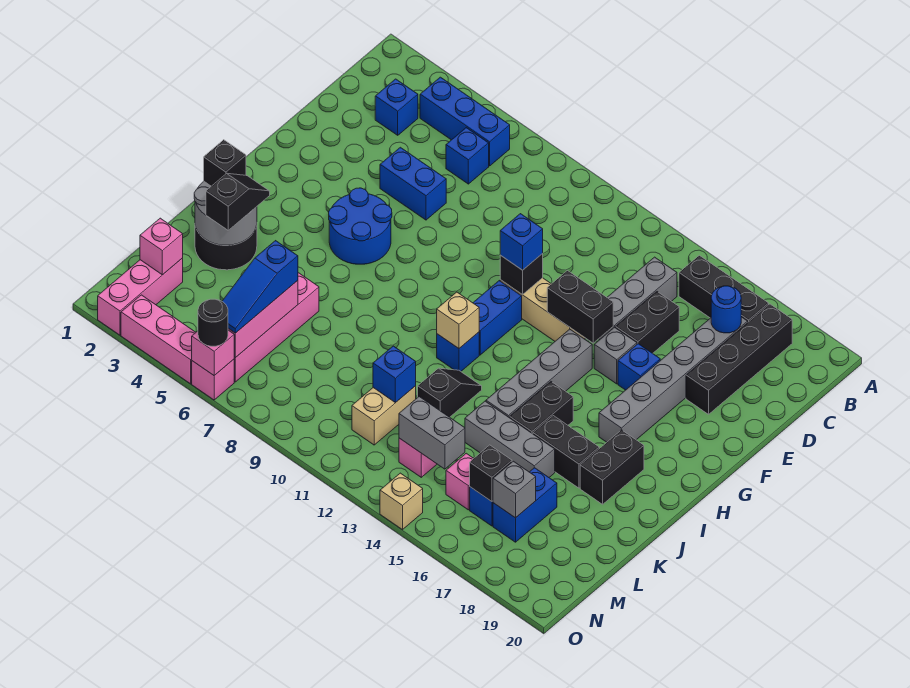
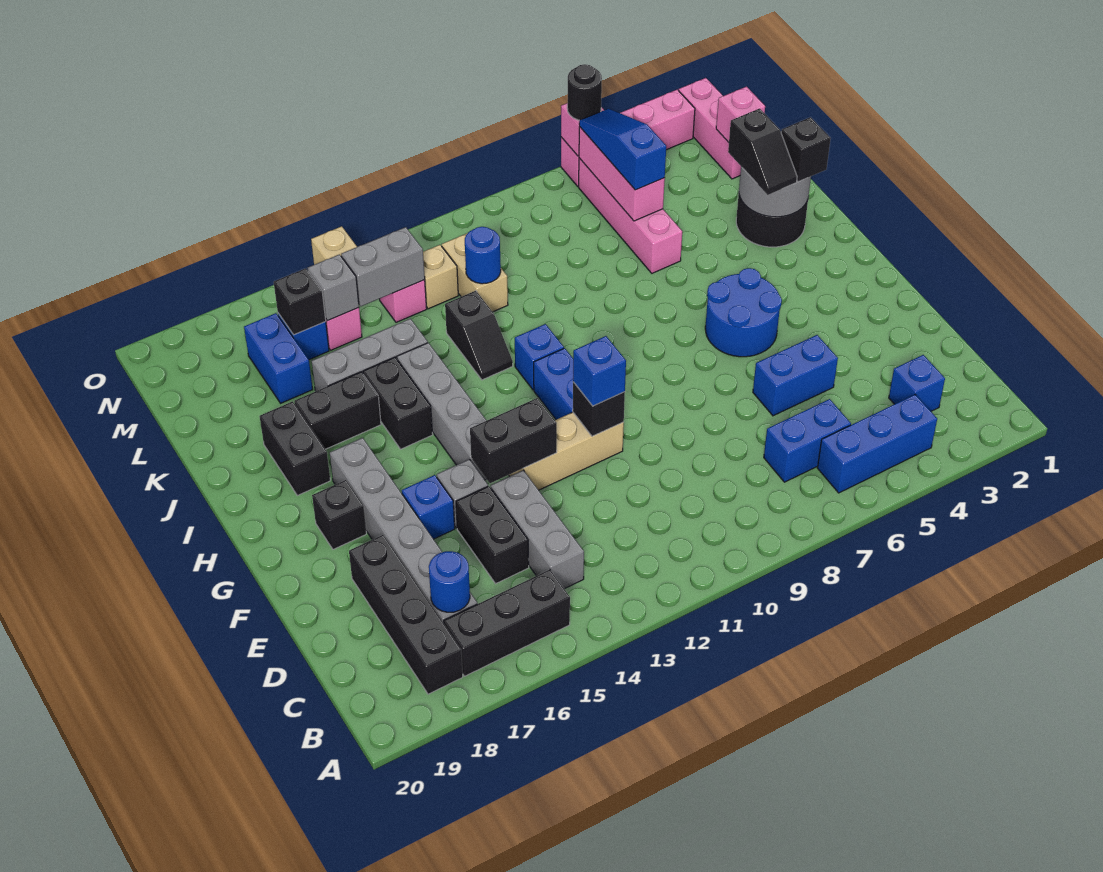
blue brick C6 level 1 -> blue brick C6:C7 level 1
none -> black brick G18 level 1
tan brick I11 level 2 -> tan brick M12 level 1
blue brick L11 level 2 -> blue round brick L11 level 2
grey brick M17 level 2 -> grey brick M15 level 2

